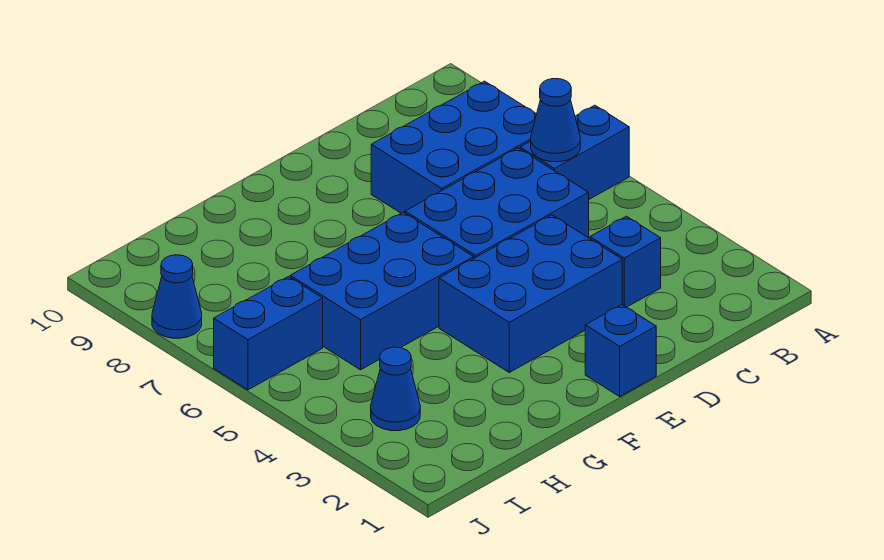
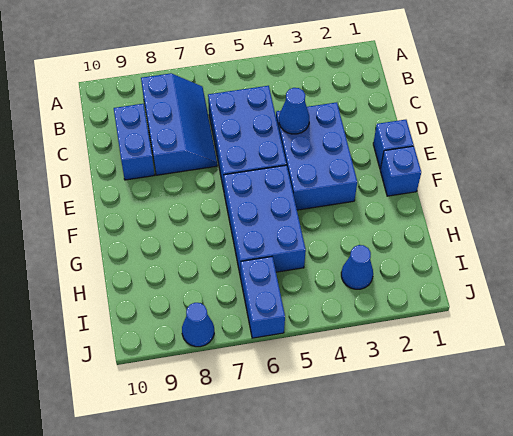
blue brick A6:B6 level 1 -> blue brick C9:D9 level 1
blue cone B6 level 2 -> blue cone D4 level 2
blue brick B7:D8 level 1 -> blue slope B7:D8 level 1 top 8
blue brick C3 level 1 -> blue brick F1 level 1

